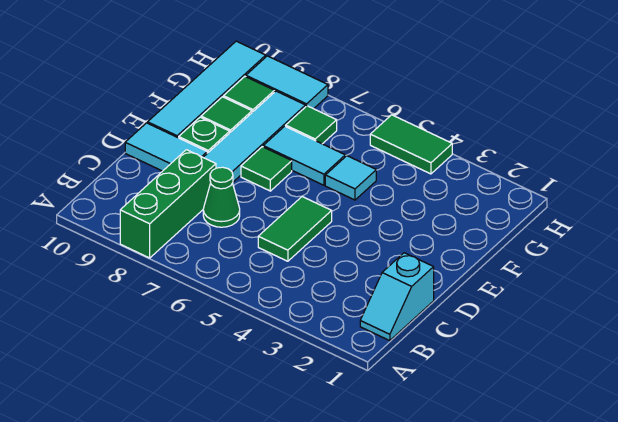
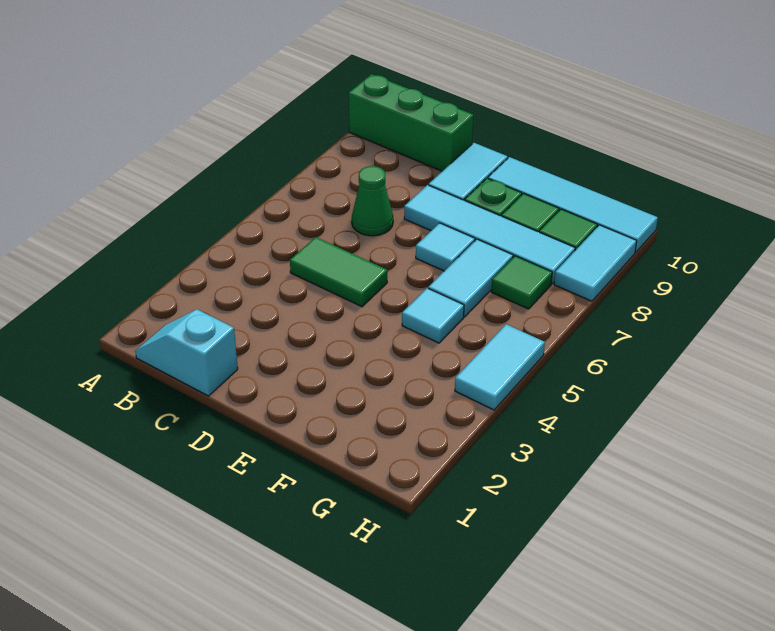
green brick A8:C8 level 1 -> green brick A10:C10 level 1
green tile E7 level 1 -> cyan tile E7 level 1
green tile H4:H5 level 1 -> cyan tile H4:H5 level 1

